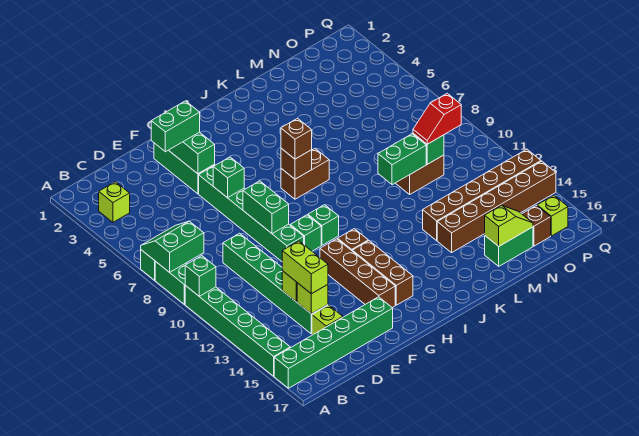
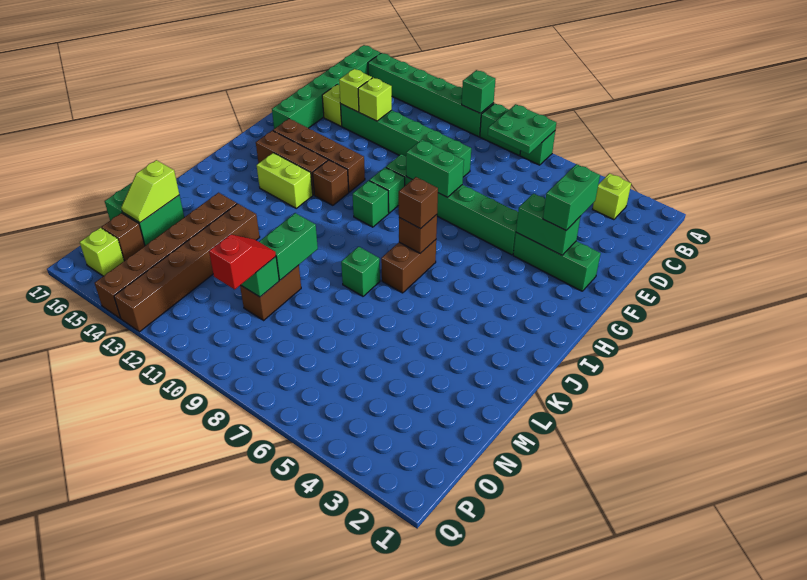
green slope A7:B8 level 2 top 8 -> green plate A7:B8 level 2
lime brick D13:D14 level 3 -> lime brick I13:I14 level 1
green brick F6 level 2 -> green brick K8 level 1
green brick M16:N16 level 1 -> green brick M16:N17 level 1

